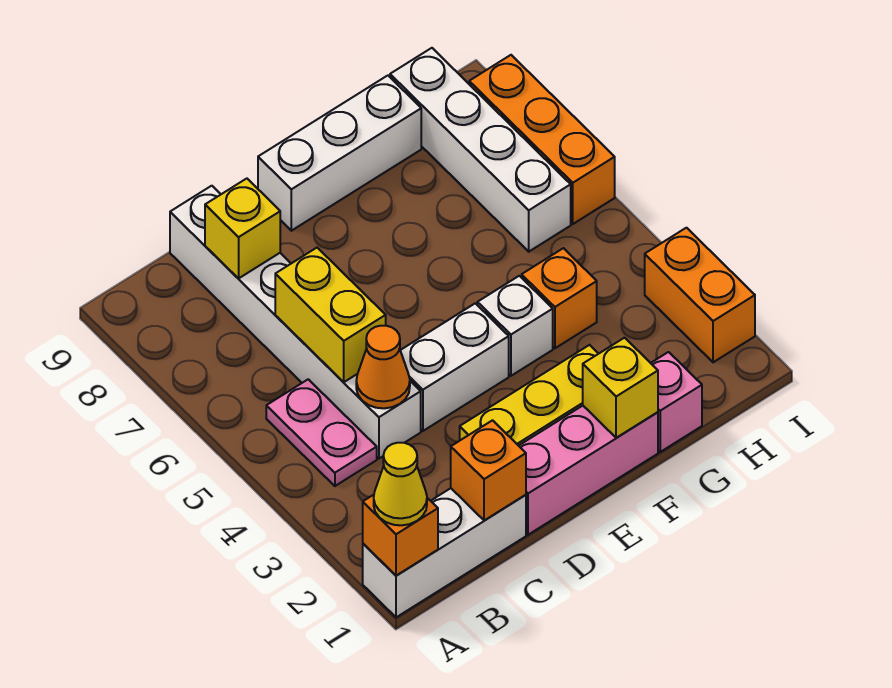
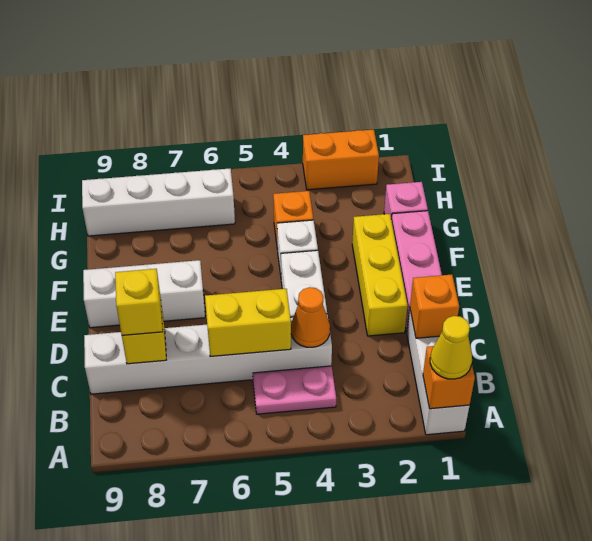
white brick E9:G9 level 1 -> white brick E7:E9 level 1
yellow brick F1 level 2 -> yellow brick C8 level 3
orange brick I6:I8 level 1 -> none

